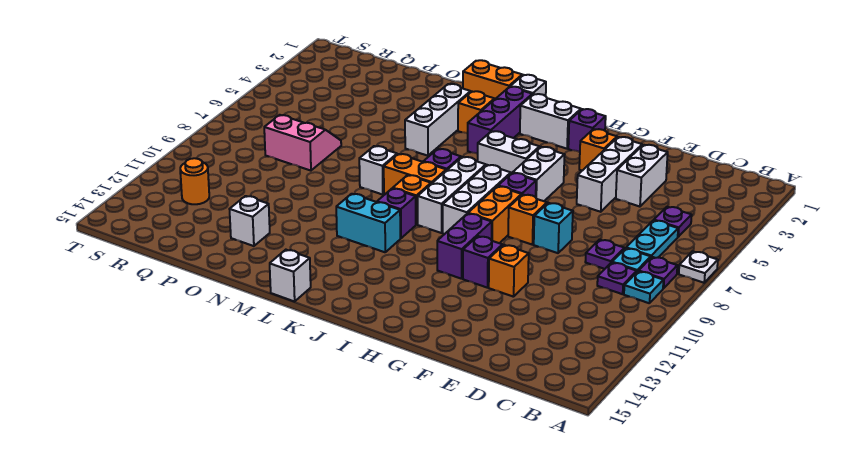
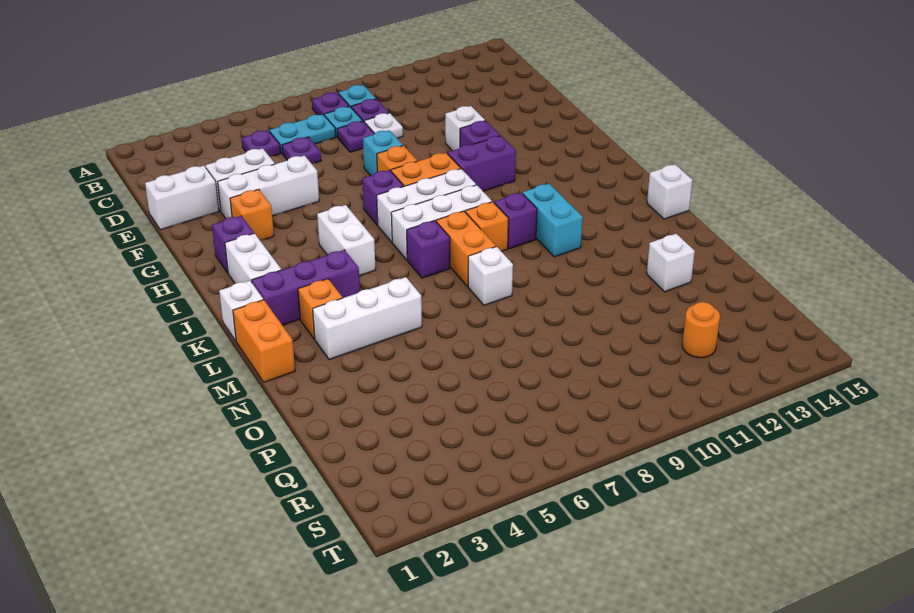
white plate A7 level 1 -> white plate D9 level 1
none -> purple plate D6 level 1
orange brick F11 level 1 -> white brick F11 level 1
white brick H5:H6 level 1 -> white brick E1:E2 level 1
pink slope P7:Q8 level 1 top 8 -> none

